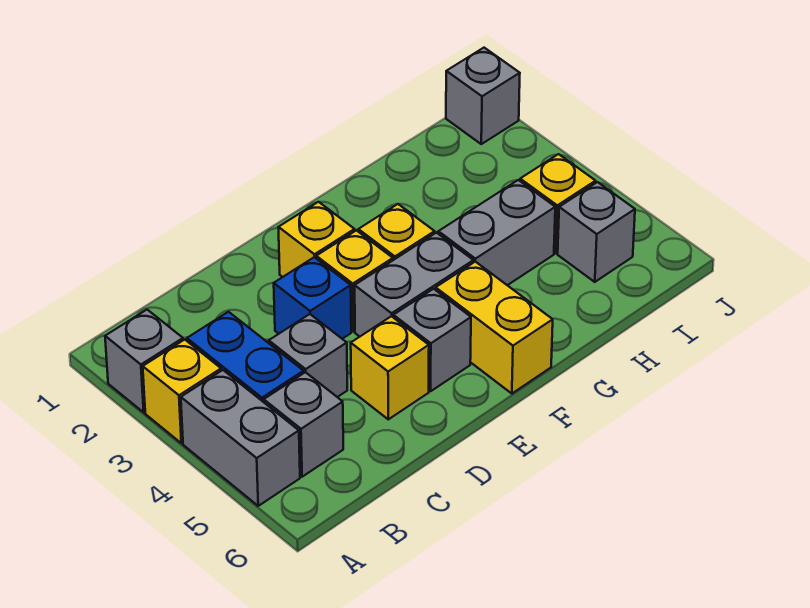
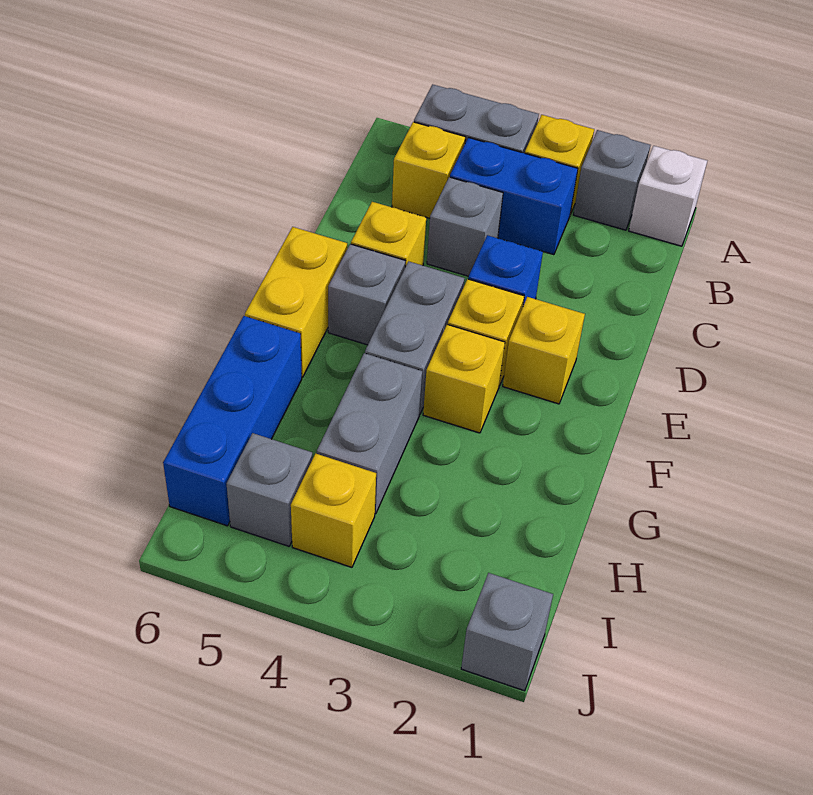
none -> white brick A1 level 1
grey brick B5 level 1 -> yellow brick B5 level 1
yellow brick F5:F6 level 1 -> yellow brick E6:F6 level 1
none -> blue brick G6:I6 level 1

